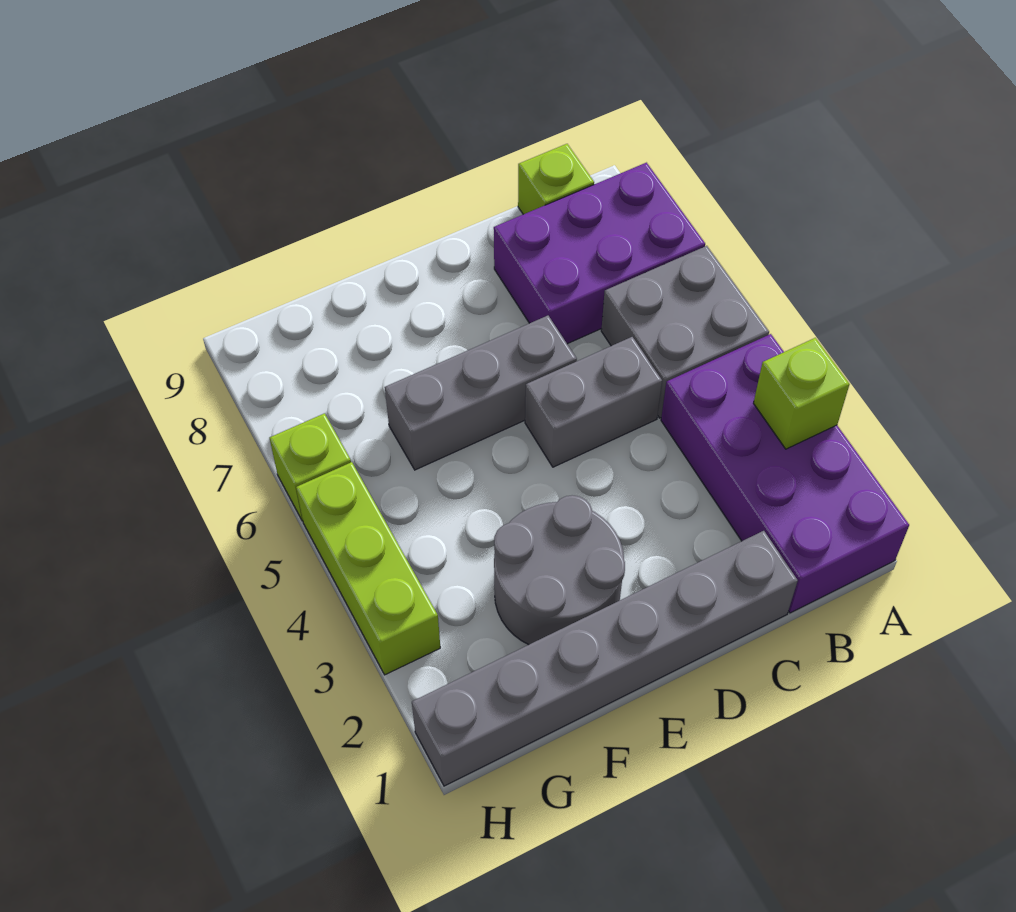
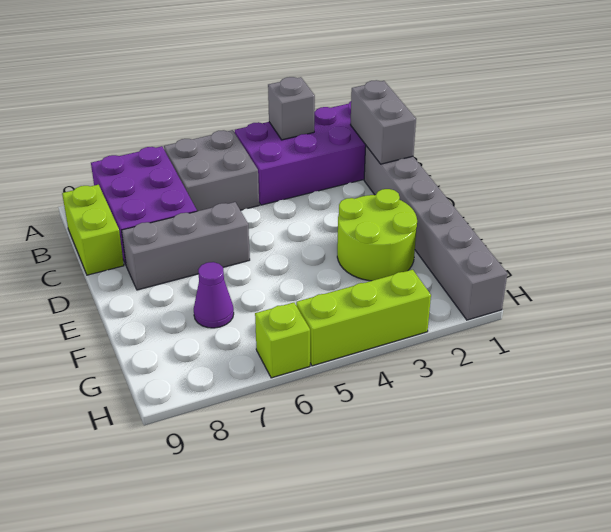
lime brick A3 level 2 -> grey brick A3 level 2
lime brick B9 level 1 -> lime brick B9:C9 level 1
grey brick C5:D5 level 1 -> grey brick B1:C1 level 2
grey brick D6:F6 level 1 -> grey brick D6:D8 level 1
grey round brick E2:F3 level 1 -> lime round brick E2:F3 level 1
none -> purple cone F7 level 1

